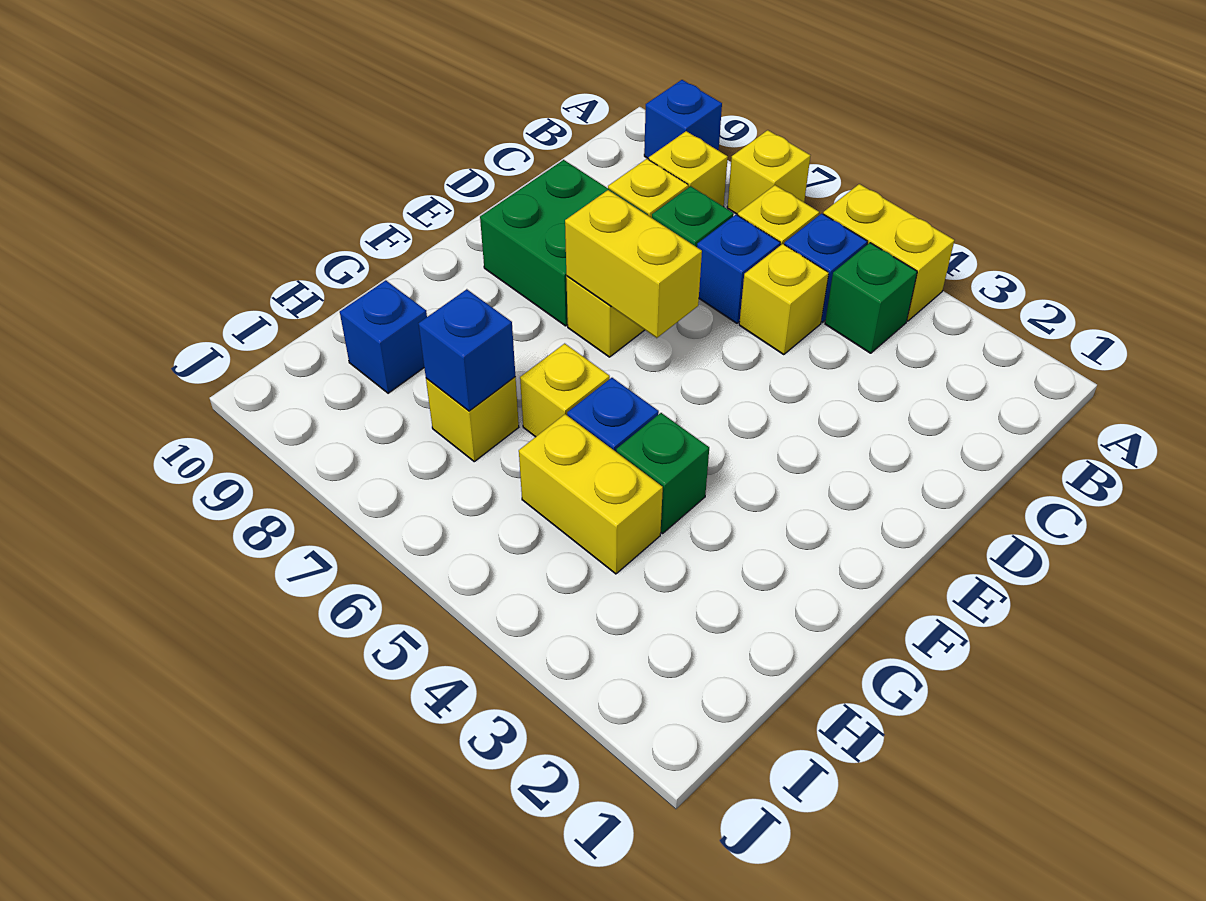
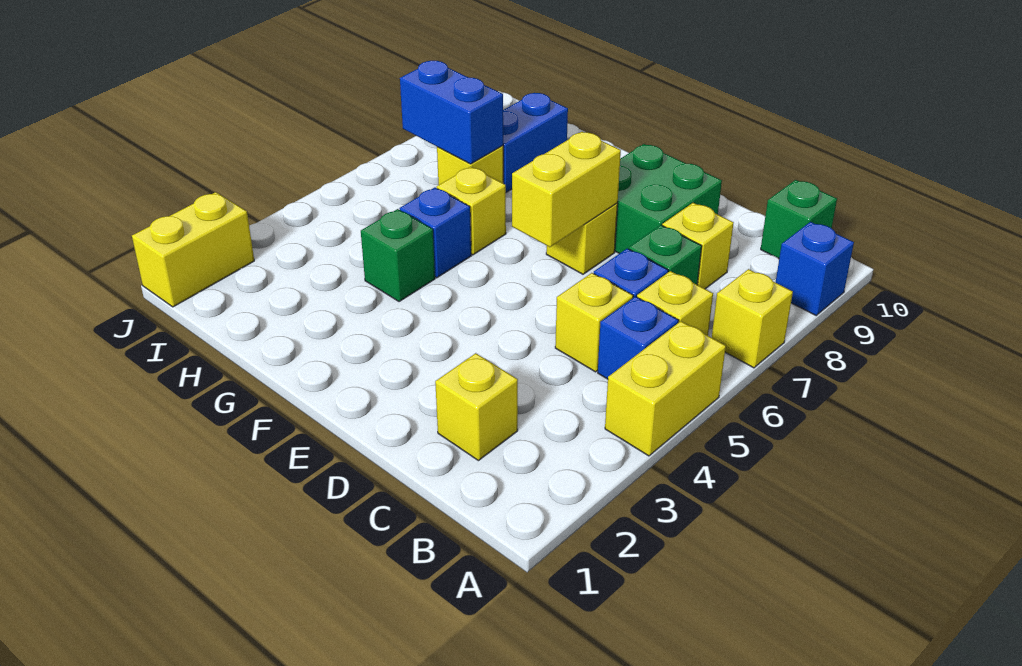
green brick B4 level 1 -> green brick B10 level 1
yellow brick B8 level 1 -> yellow brick C2 level 1
yellow brick H4:H5 level 1 -> yellow brick J1:J2 level 1
blue brick H7 level 2 -> blue brick H7:I7 level 2
blue brick H9 level 1 -> blue brick H8:H9 level 1

